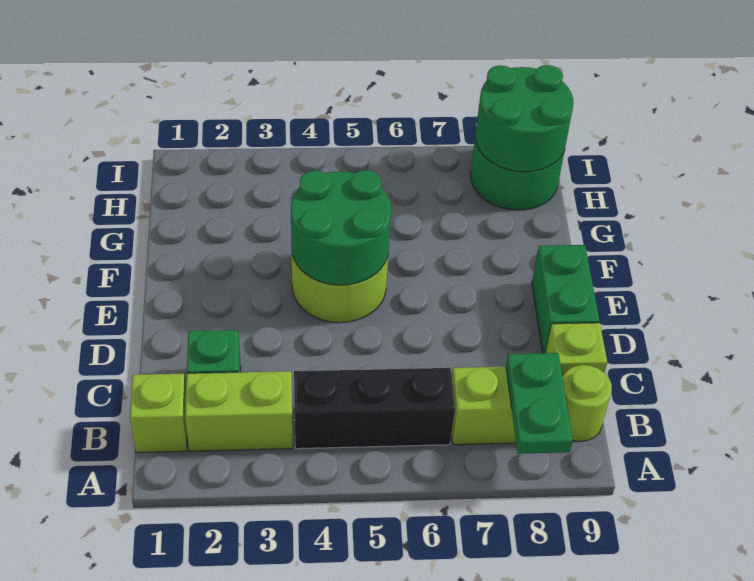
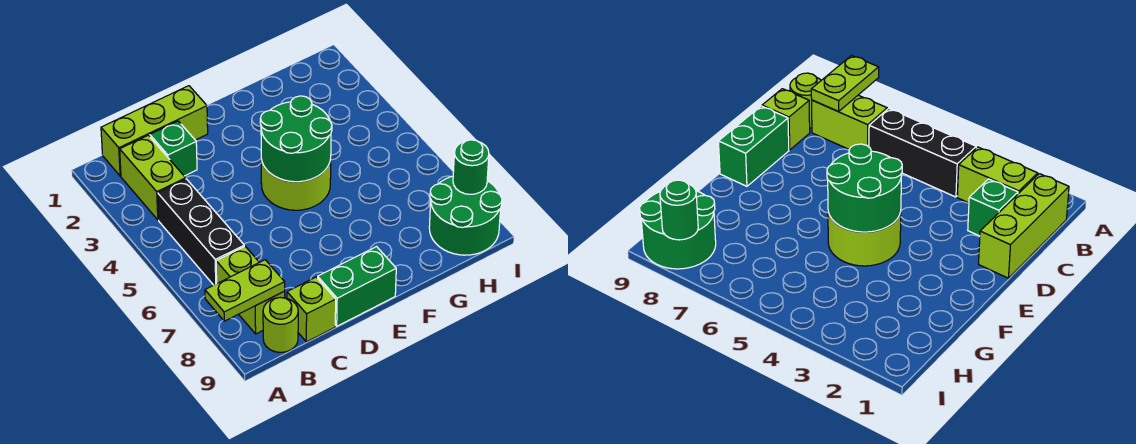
green plate A8:B8 level 2 -> lime plate A8:B8 level 2
lime brick B1 level 1 -> lime brick B1:D1 level 1
green round brick H8:I9 level 2 -> green round brick I8 level 2

